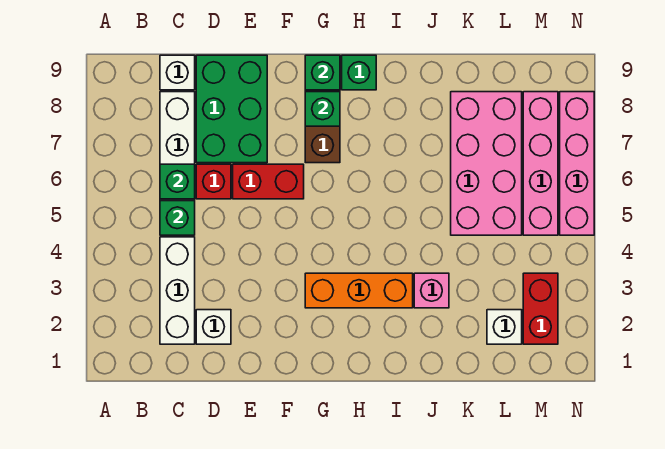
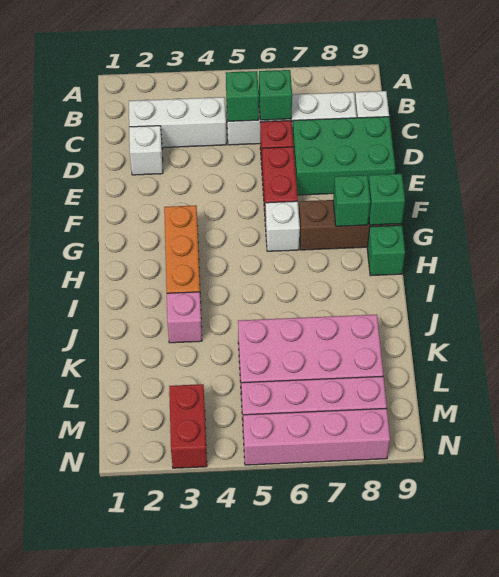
white brick L2 level 1 -> white brick G6 level 1
red brick M2:M3 level 1 -> red brick M3:N3 level 1

